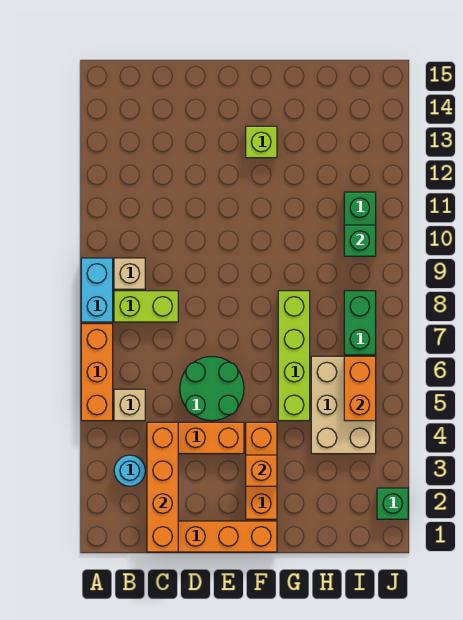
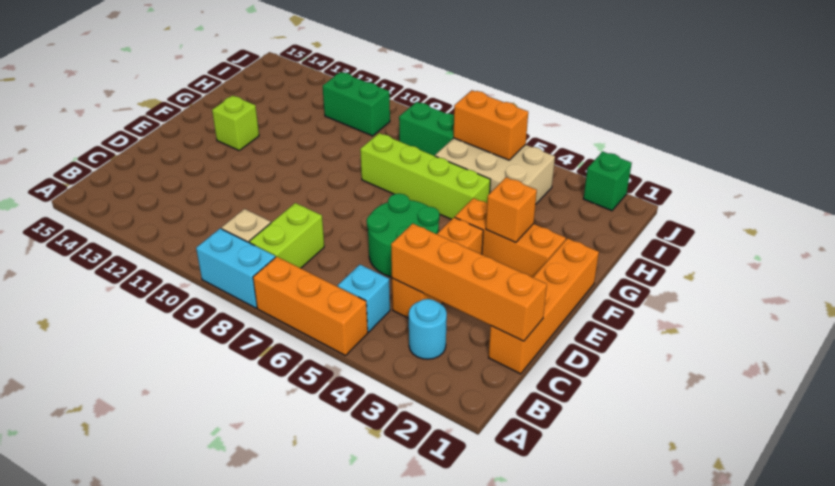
tan brick B5 level 1 -> cyan brick B5 level 1
green brick I10 level 2 -> none

